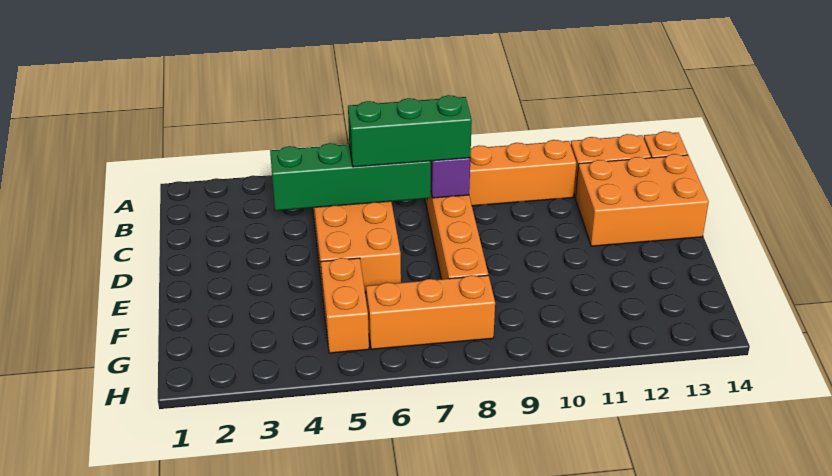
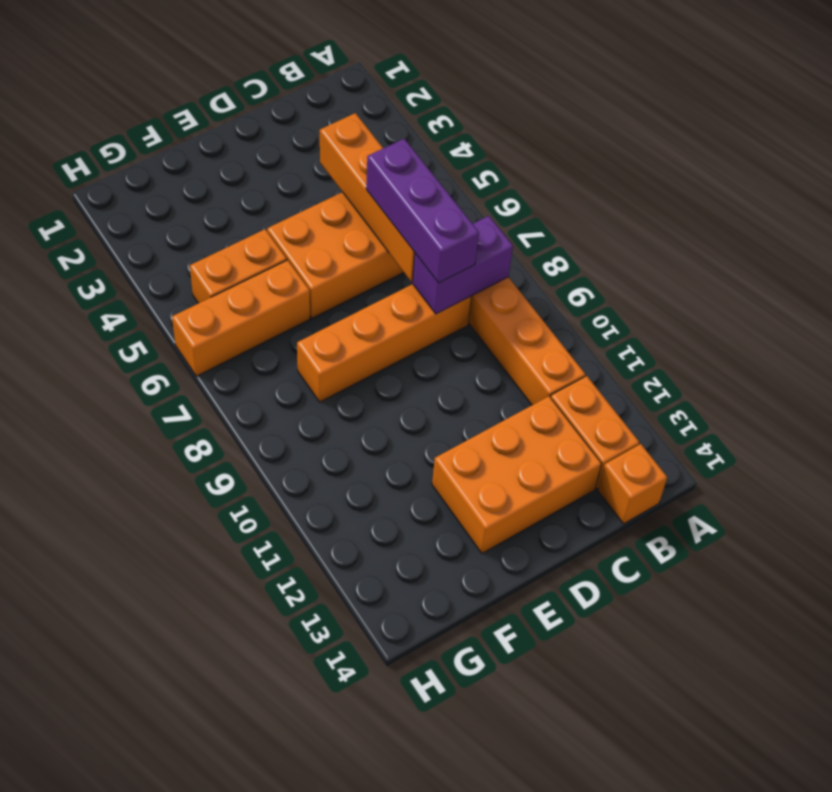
green brick C4:C7 level 2 -> orange brick C4:C7 level 2
green brick C6:C8 level 3 -> purple brick C6:C8 level 3
orange brick C12:D14 level 1 -> orange brick C12:E13 level 1
orange brick G6:G8 level 1 -> orange brick F6:H6 level 1

